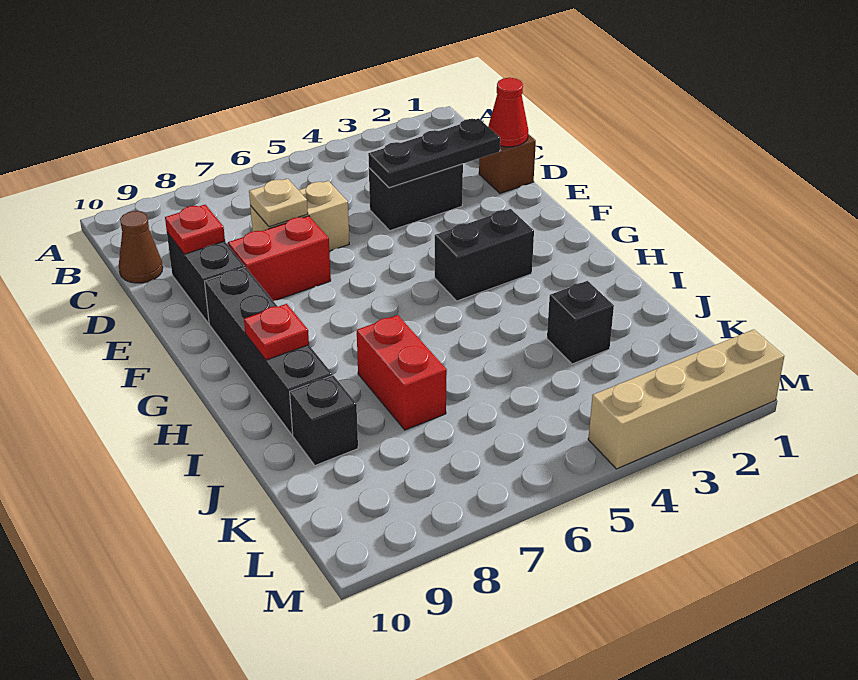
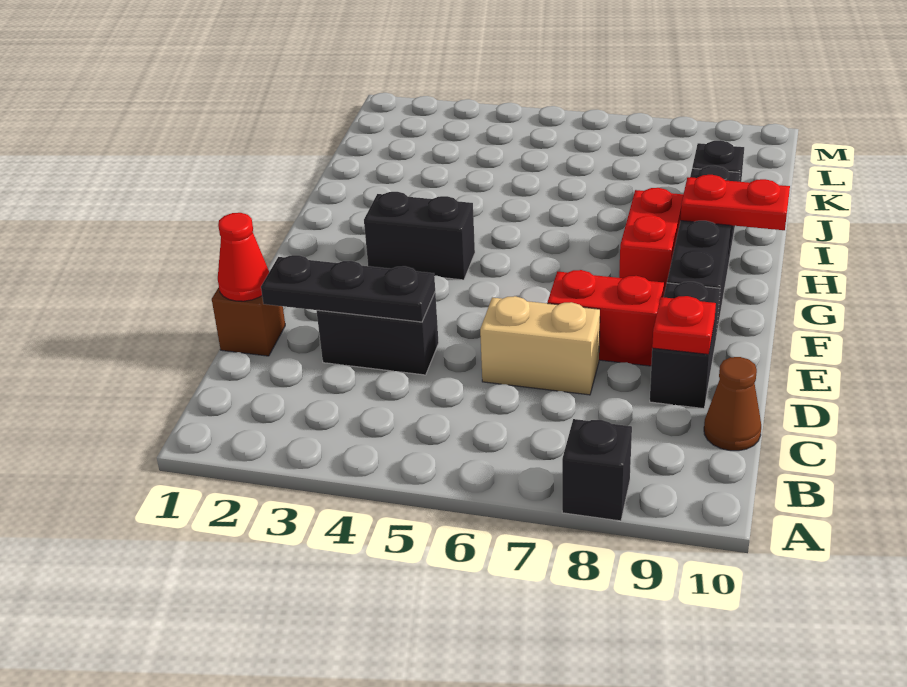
tan plate D7 level 2 -> none
red plate H9 level 2 -> red plate H9:H10 level 2
red brick I7:J7 level 1 -> red brick G8:H8 level 1
black brick J3 level 1 -> black brick A8 level 1
tan brick M1:M4 level 1 -> none

